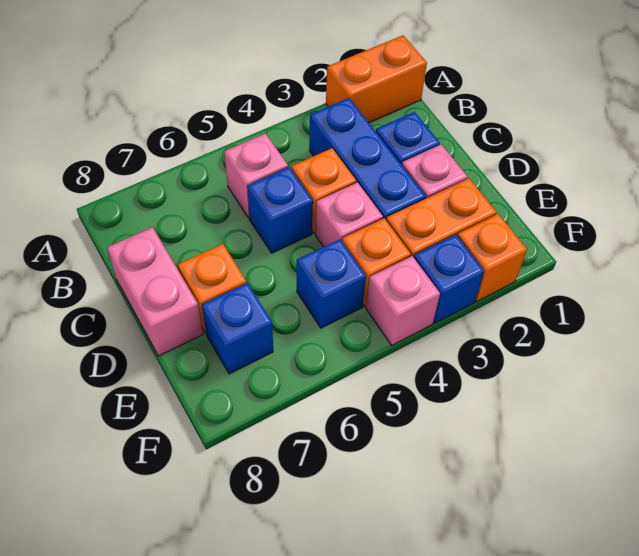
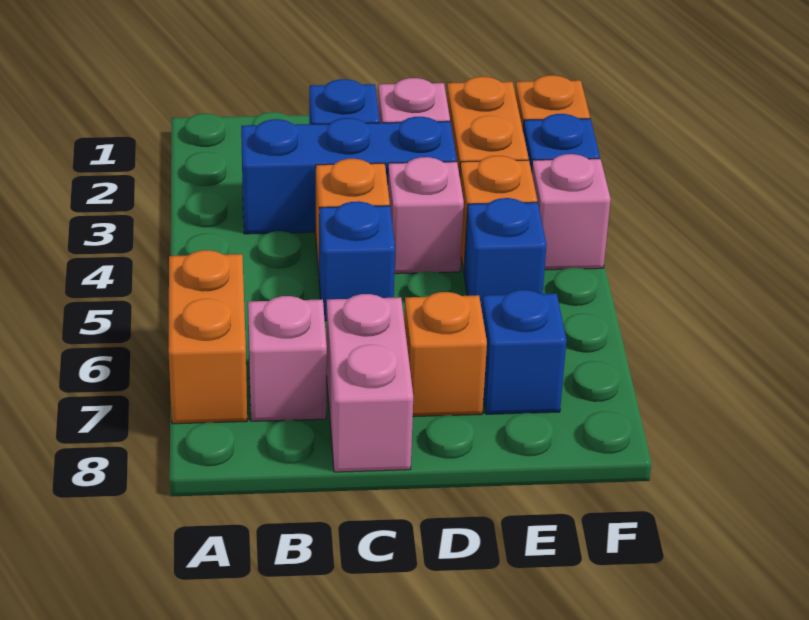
orange brick A1:A2 level 1 -> orange brick A6:A7 level 1
pink brick B5 level 1 -> pink brick B7 level 1
pink brick C8:D8 level 1 -> pink brick C7:C8 level 1

